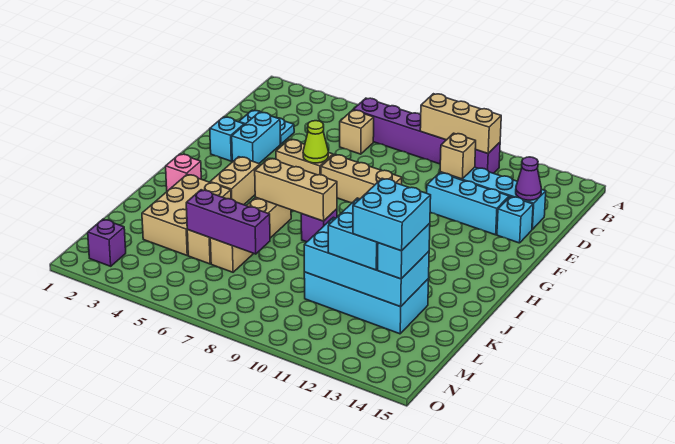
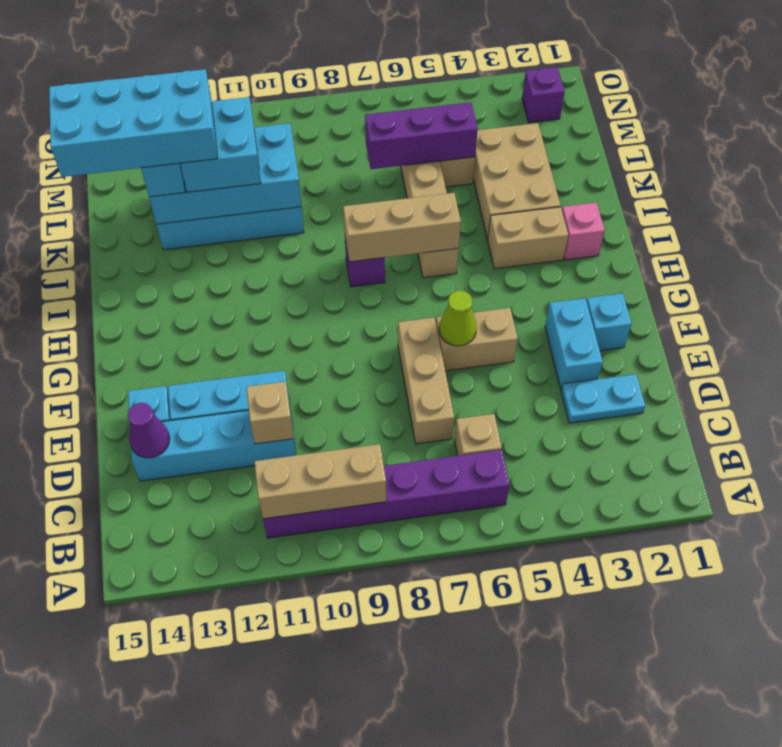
tan brick F7:F9 level 1 -> tan brick D7:F7 level 1
tan brick H4:I4 level 1 -> tan brick I3:I4 level 1
cyan brick K12:L13 level 4 -> cyan brick K12:L15 level 4

